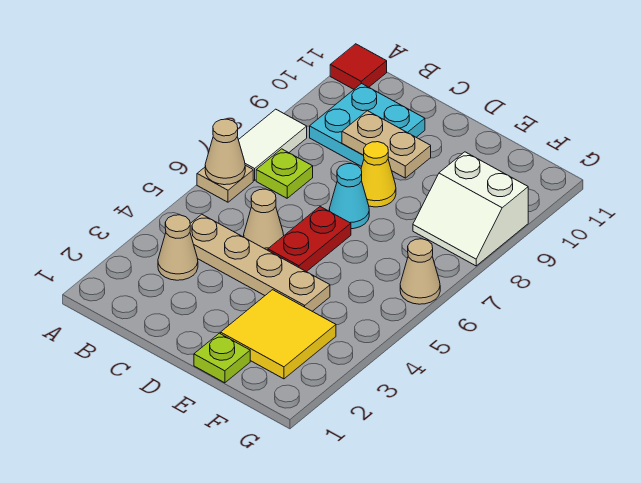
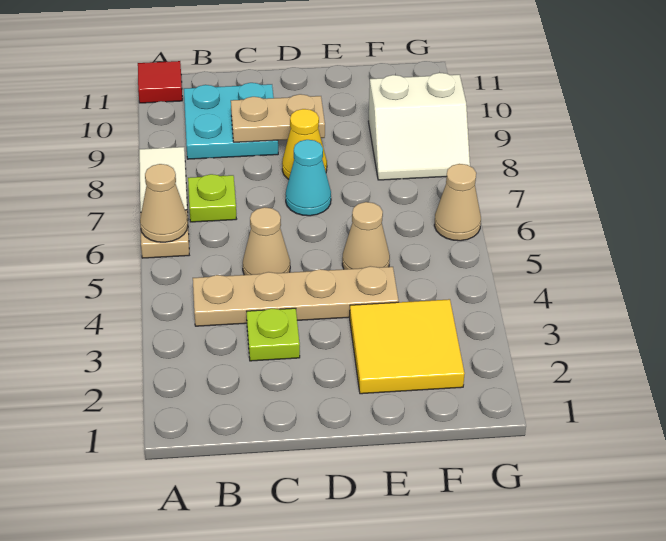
tan cone B3 level 1 -> tan cone E5 level 1
red plate D5:D6 level 1 -> none
lime plate E1 level 1 -> lime plate C3 level 1

